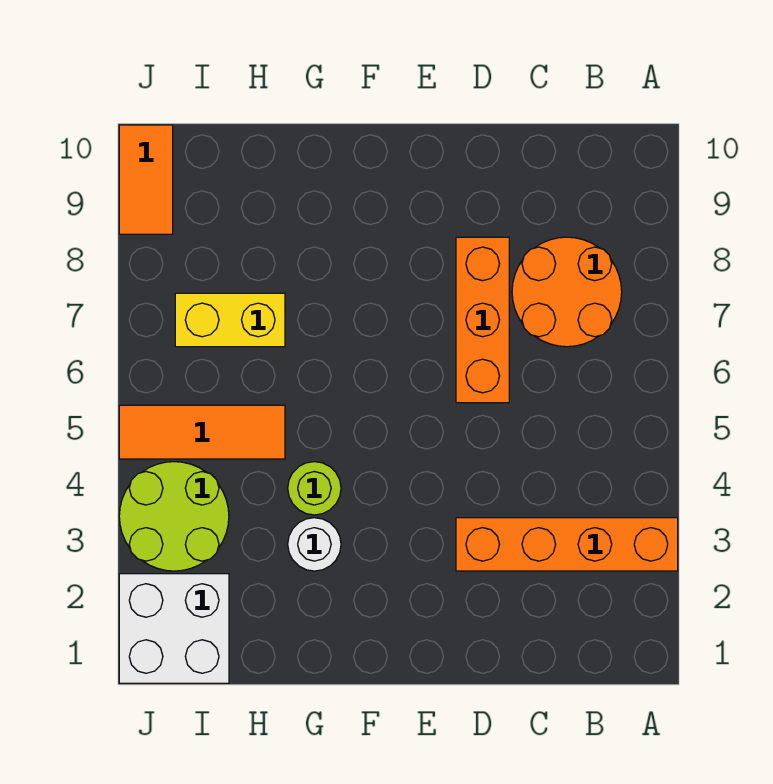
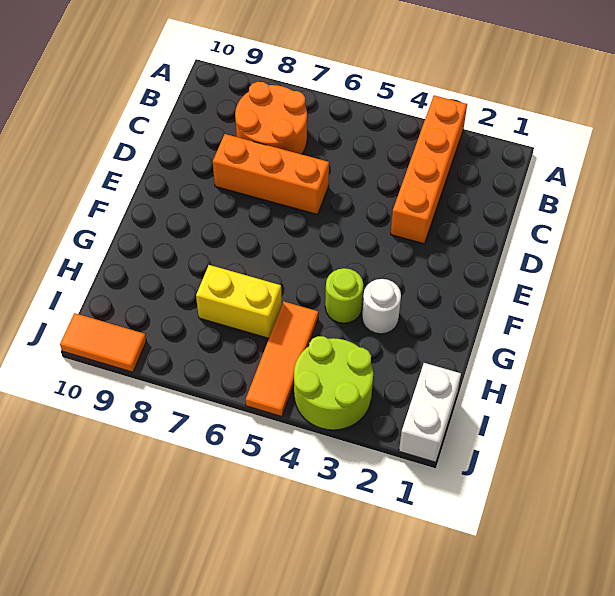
yellow brick H7:I7 level 1 -> yellow brick H6:H7 level 1
white brick I1:J2 level 1 -> white brick I1:J1 level 1

